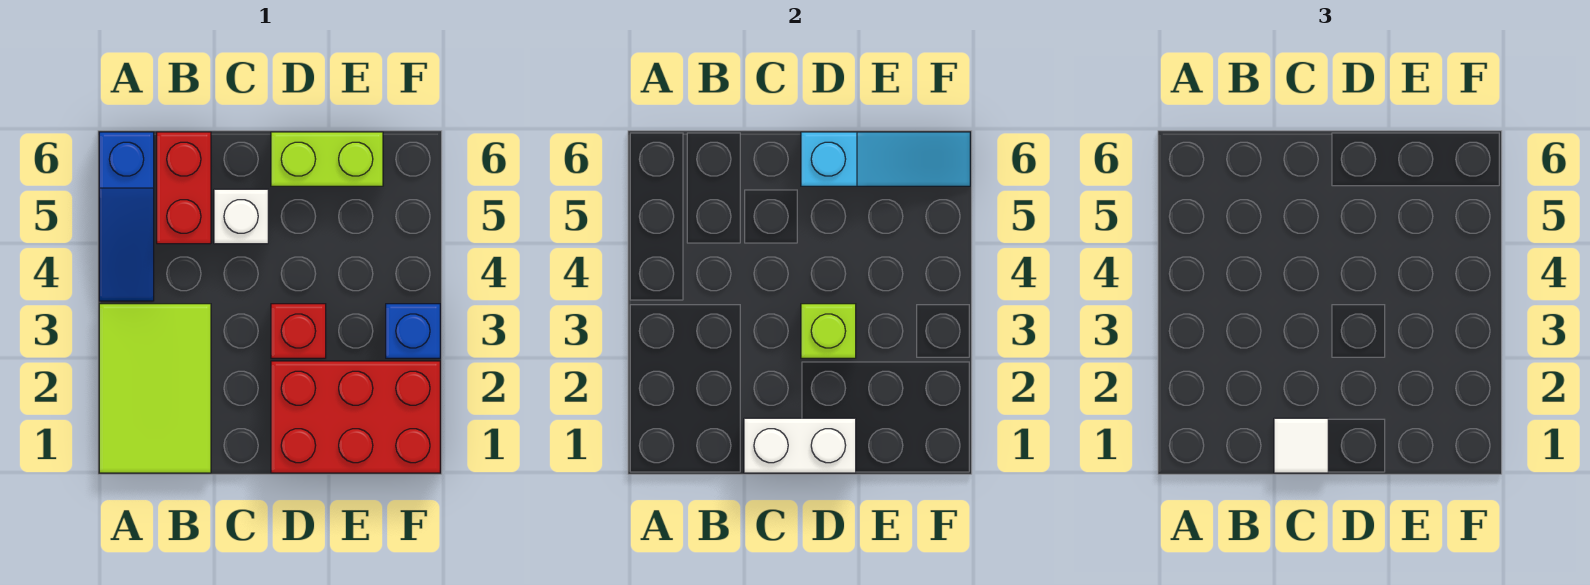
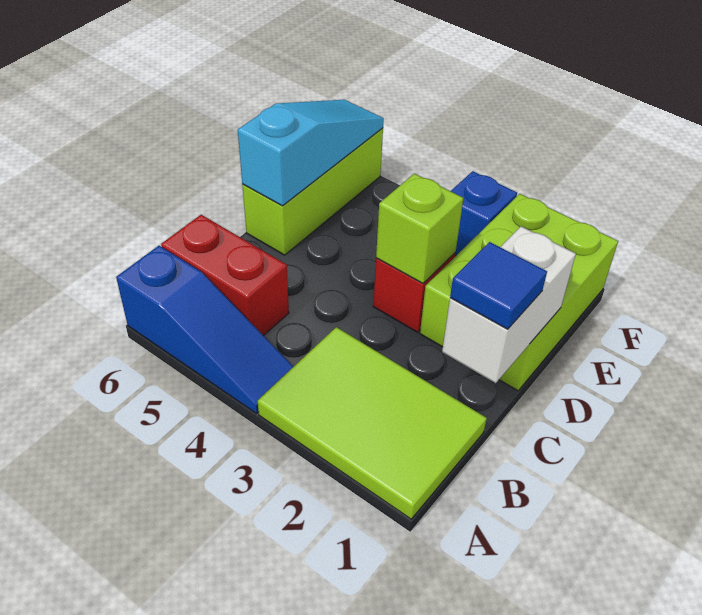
white tile C1 level 3 -> blue tile C1 level 3
white brick C5 level 1 -> none
red brick D1:F2 level 1 -> lime brick D1:F2 level 1
lime brick D6:E6 level 1 -> lime brick D6:F6 level 1

